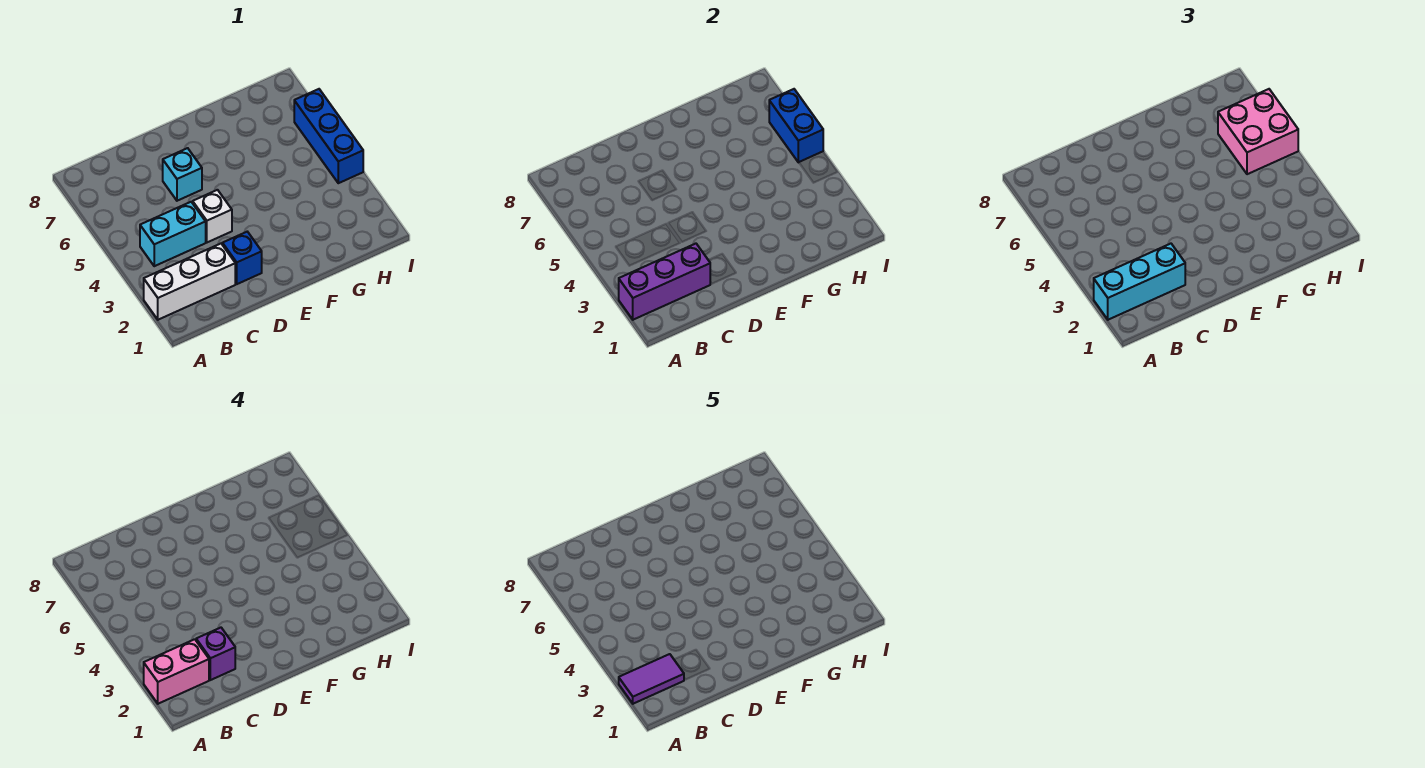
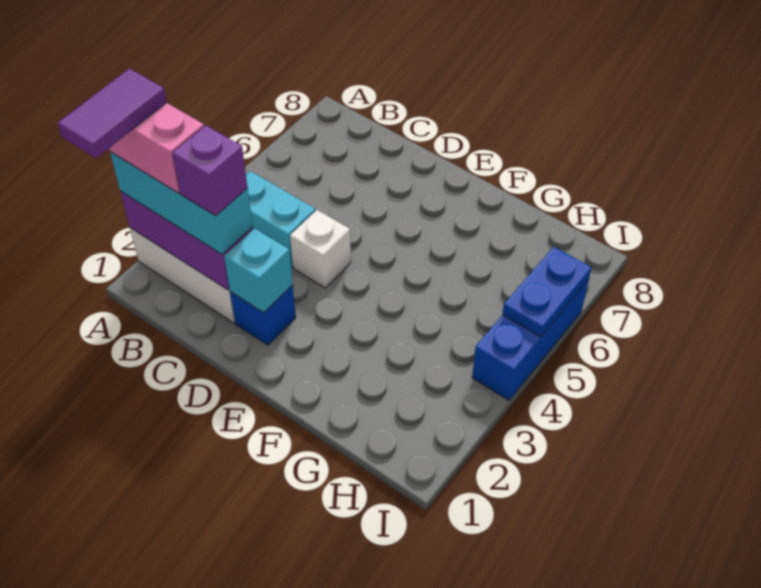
purple tile A2:B2 level 5 -> purple tile A1:A2 level 5
cyan brick D6 level 1 -> cyan brick D2 level 2
pink brick H5:I6 level 3 -> none
blue brick I5:I6 level 2 -> blue plate I5:I6 level 2

